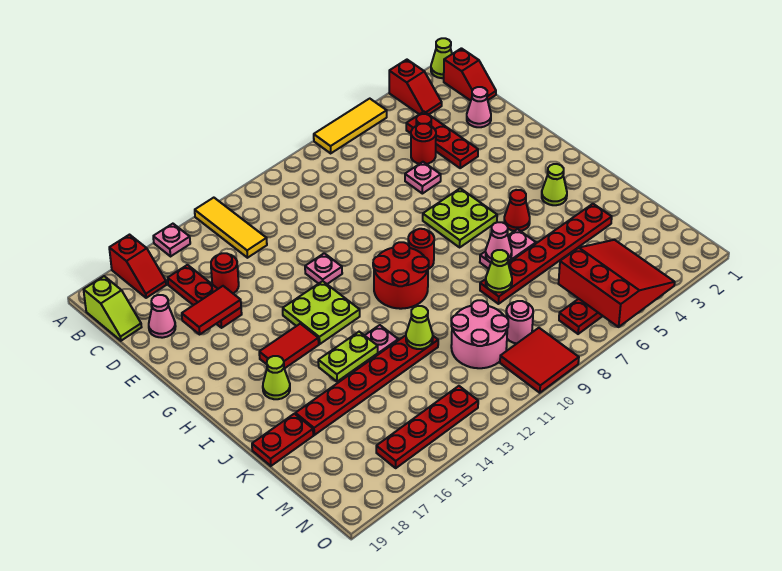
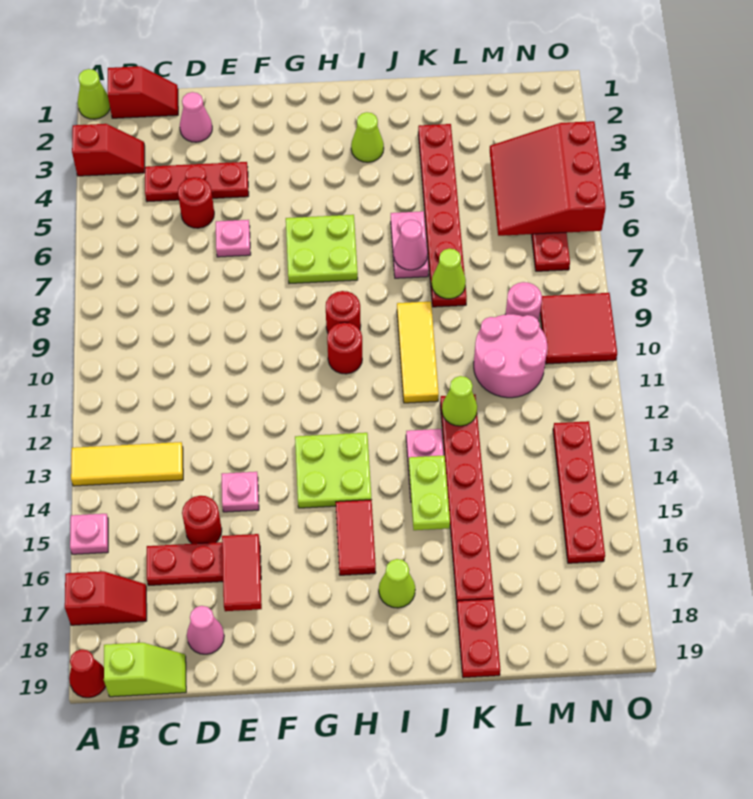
yellow tile A5:A7 level 1 -> yellow tile J9:J11 level 1
pink plate F12 level 1 -> pink plate E14 level 1
red round brick H10:I11 level 1 -> red round brick H10 level 1
red cone I5 level 1 -> red cone A19 level 1
red slope M4:O6 level 2 top 6 -> red slope M4:O6 level 2 top O

